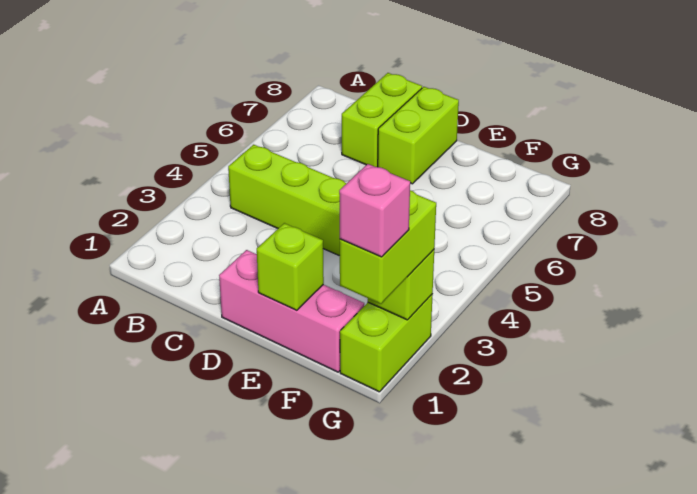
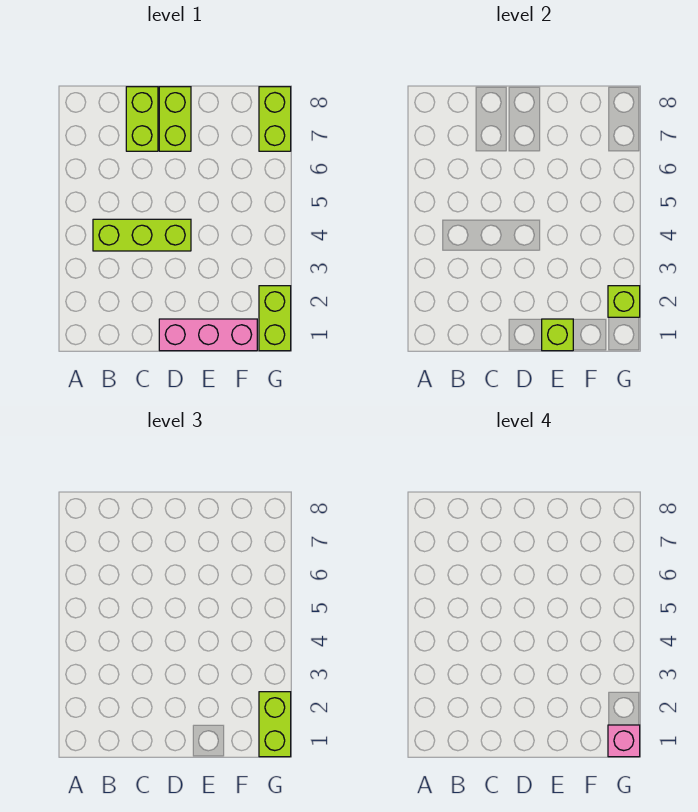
none -> lime brick G7:G8 level 1

